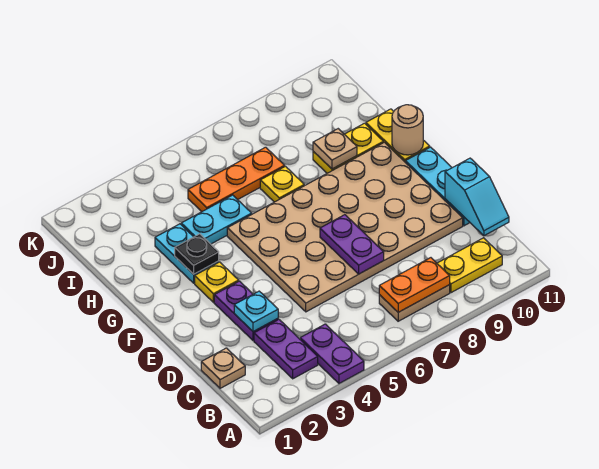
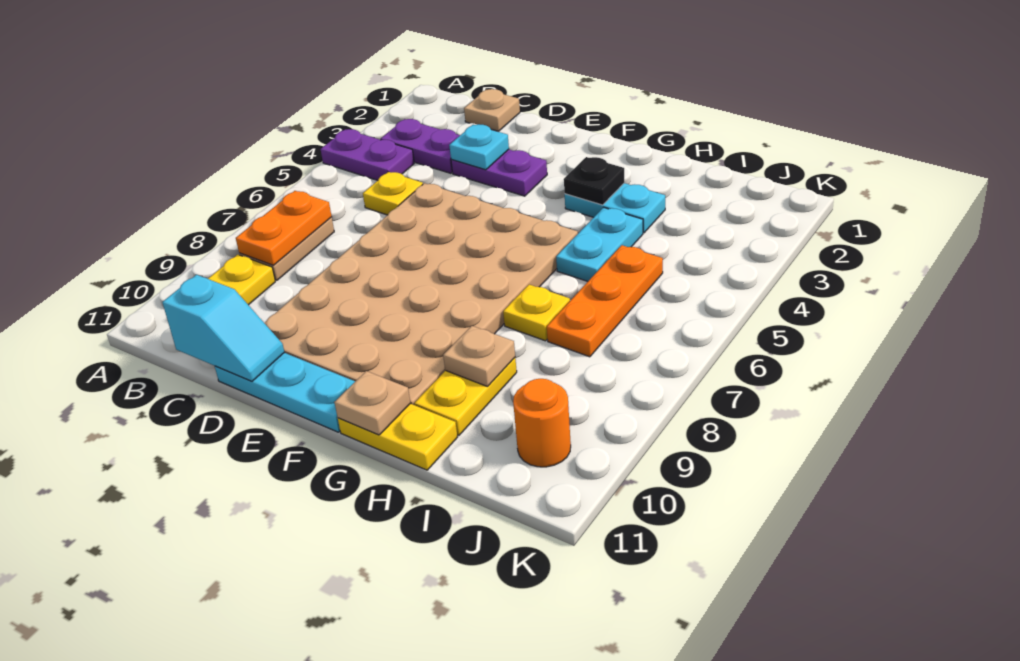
cyan slope C11:D11 level 2 top D -> cyan slope C11:D11 level 2 top C
purple plate D7:E7 level 2 -> none
yellow plate F3 level 1 -> yellow plate C5 level 1
tan round brick G11 level 2 -> tan plate G11 level 2
none -> orange round brick J10 level 1

